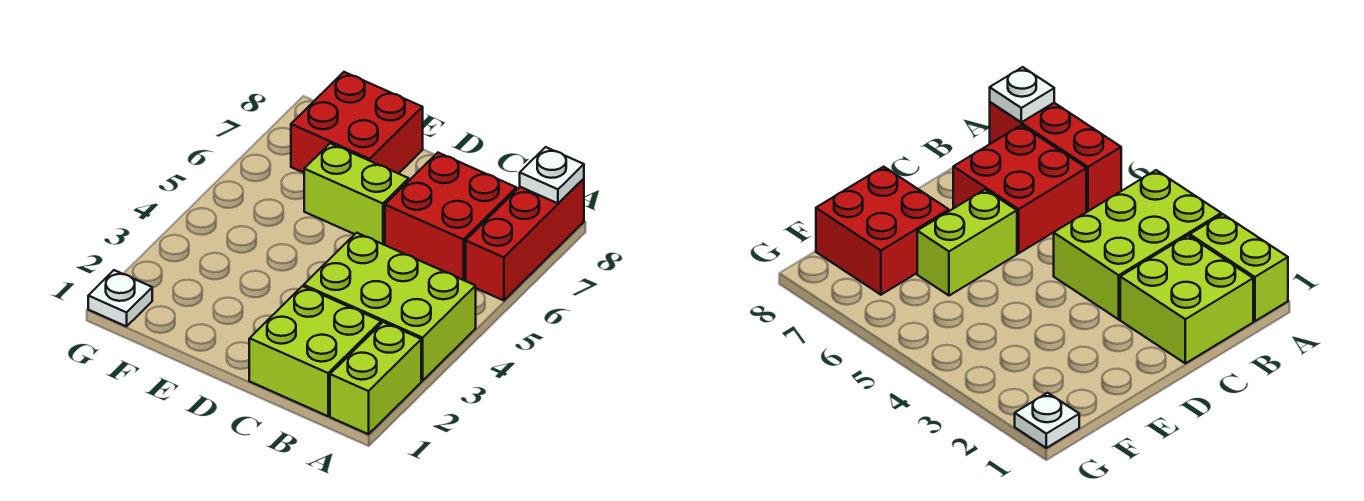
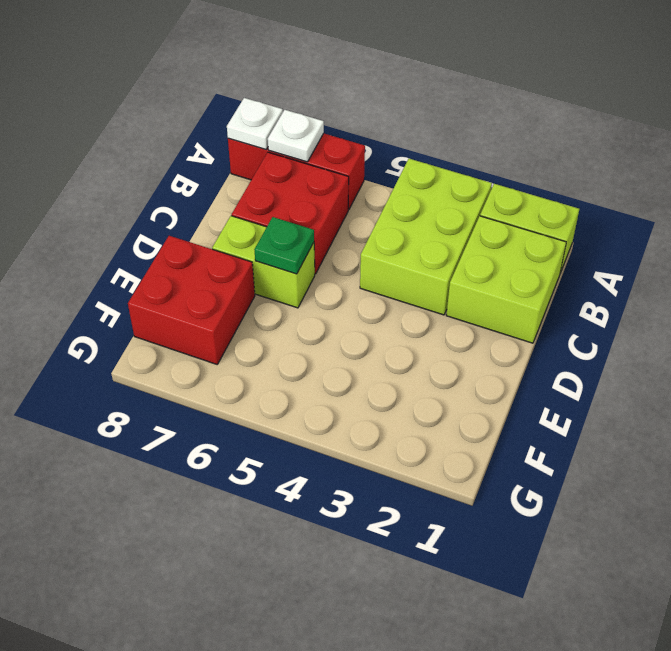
lime brick D6:E6 level 1 -> lime brick D6:D7 level 1
none -> green plate D6 level 2
white plate G1 level 1 -> white plate A7 level 2

